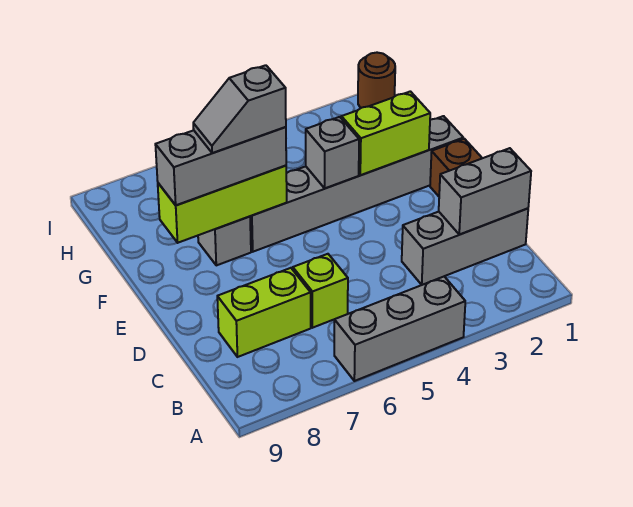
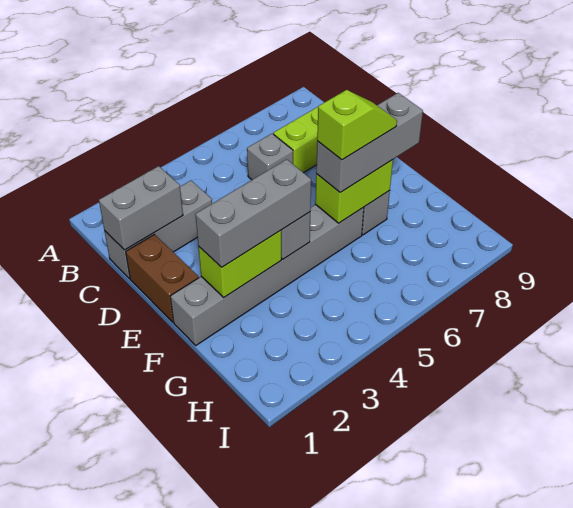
grey brick A4:A6 level 1 -> grey brick F2:F4 level 3
lime brick C6 level 1 -> grey brick C6 level 1
lime brick F6:F8 level 2 -> lime brick F6:F7 level 2
grey slope F6:F7 level 4 top 6 -> lime slope F6:F7 level 4 top 6
brown round brick I1 level 1 -> none

